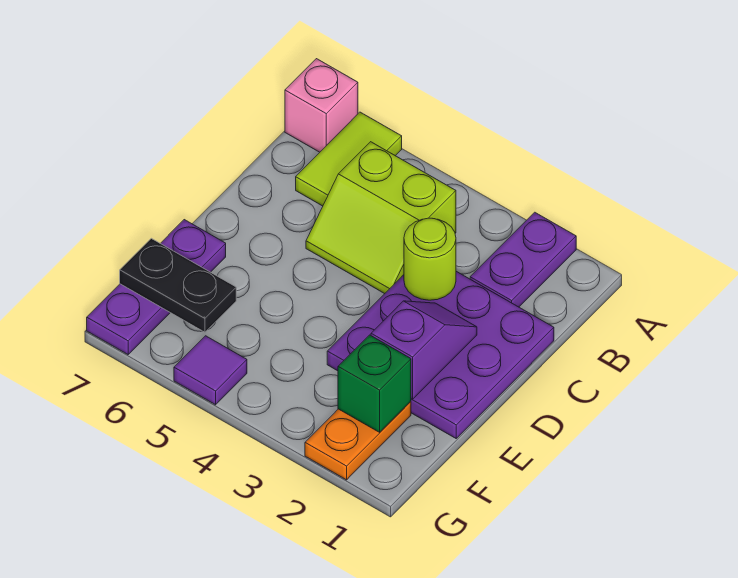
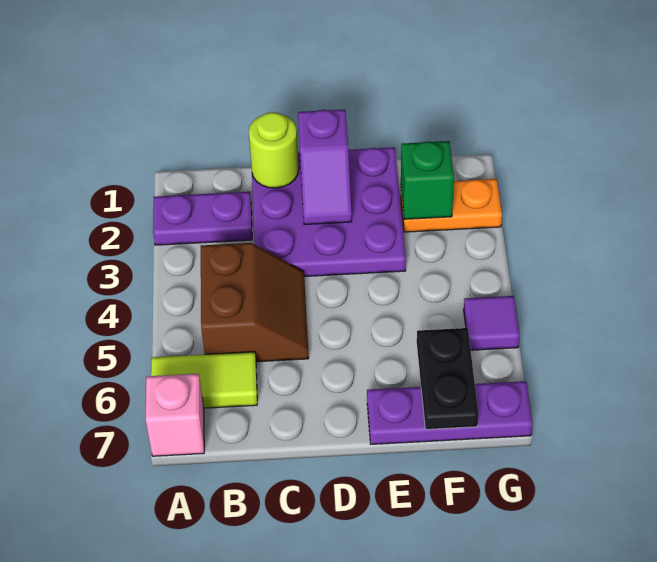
lime slope B4:C5 level 1 top B -> brown slope B4:C5 level 1 top B
lime round brick C3 level 2 -> lime round brick C1 level 2
purple slope D2:E2 level 2 top E -> purple slope D1:D2 level 2 top 1

